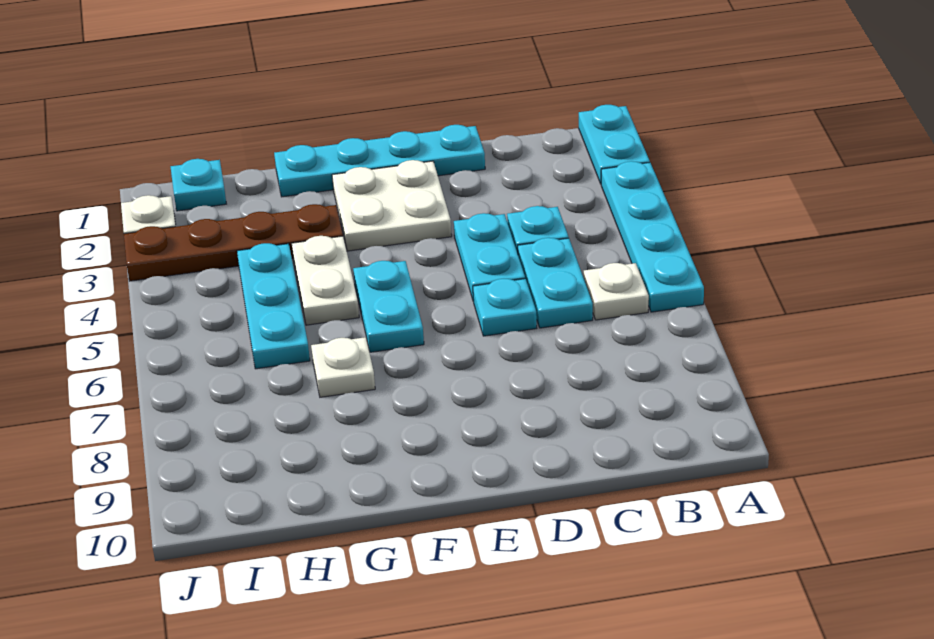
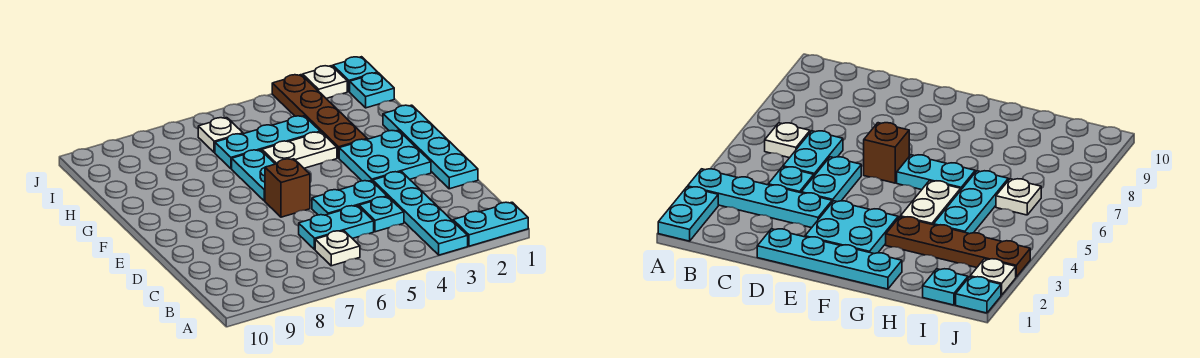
cyan plate A3:A6 level 1 -> cyan plate A3:D3 level 1
cyan plate D6 level 1 -> cyan plate J1 level 1
white plate E2:F3 level 1 -> cyan plate E2:F3 level 1
none -> brown brick E6 level 1
cyan plate F5:F6 level 1 -> cyan plate F6:G6 level 1
white plate G7 level 1 -> white plate I6 level 1

